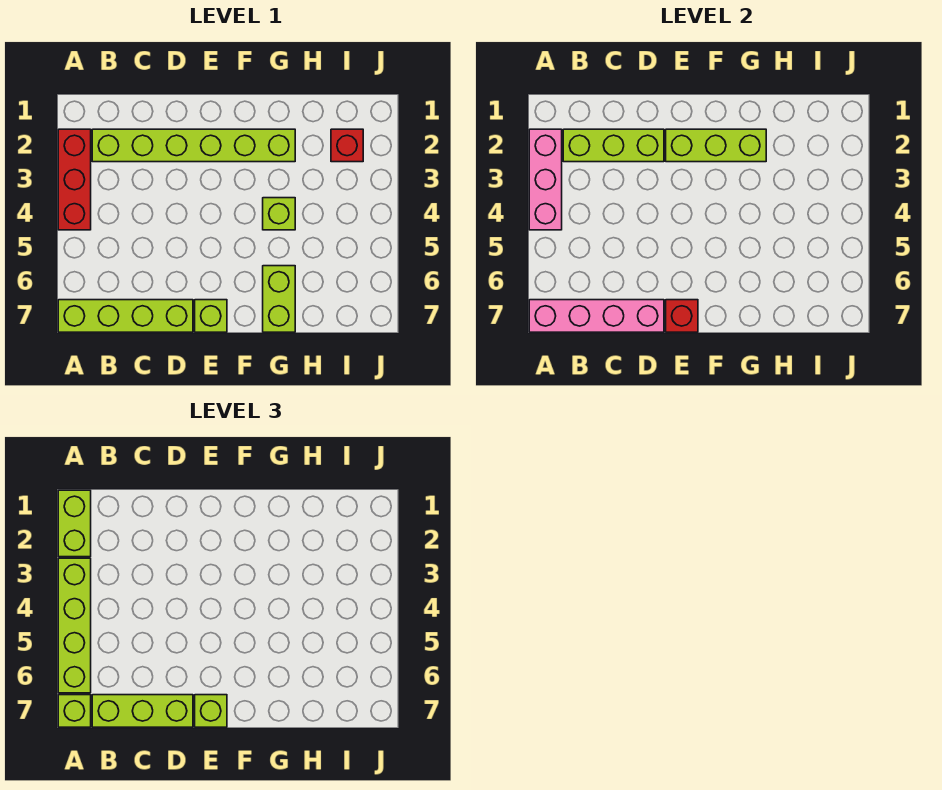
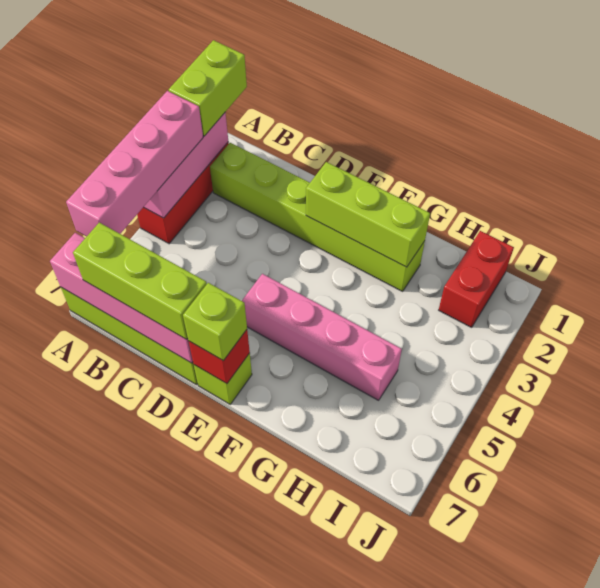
lime brick A3:A6 level 3 -> pink brick A3:A6 level 3
lime brick A7 level 3 -> none
lime brick B2:D2 level 2 -> none
none -> pink brick E5:H5 level 1
lime brick G4 level 1 -> none
lime brick G6:G7 level 1 -> none
red brick I2 level 1 -> red brick I1:I2 level 1

